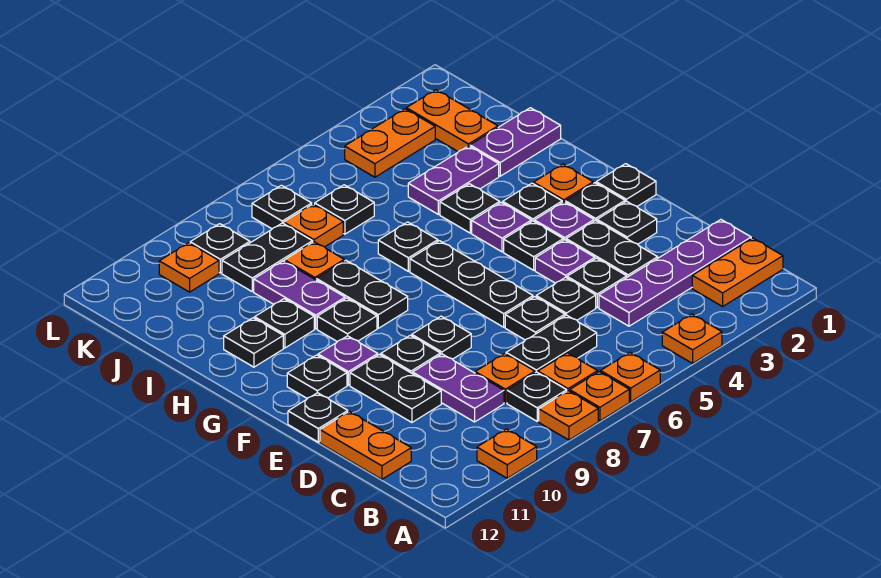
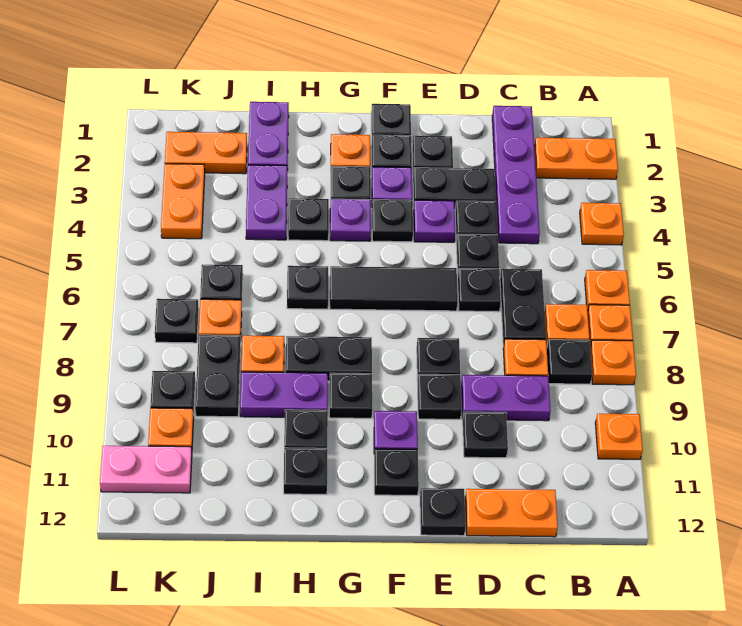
orange plate B1:B2 level 1 -> orange plate A2:B2 level 1
black plate D10:E10 level 1 -> black plate D10 level 1
black plate E6:G6 level 1 -> black tile E6:G6 level 1
none -> pink plate K11:L11 level 1

